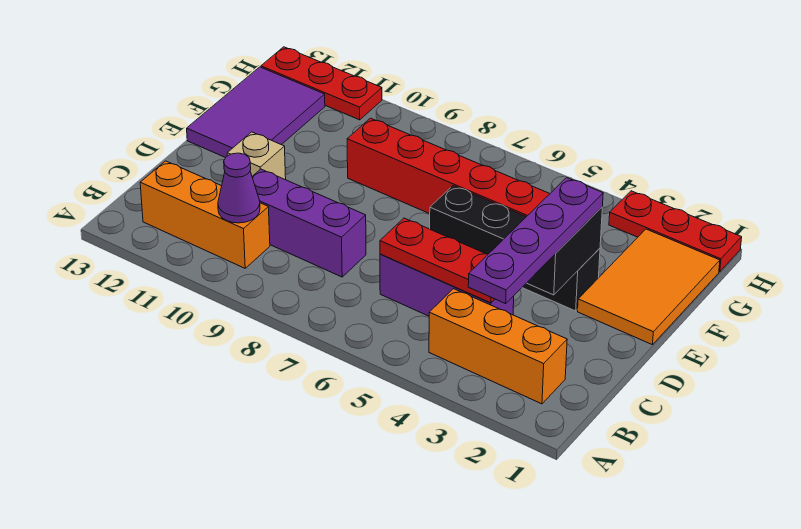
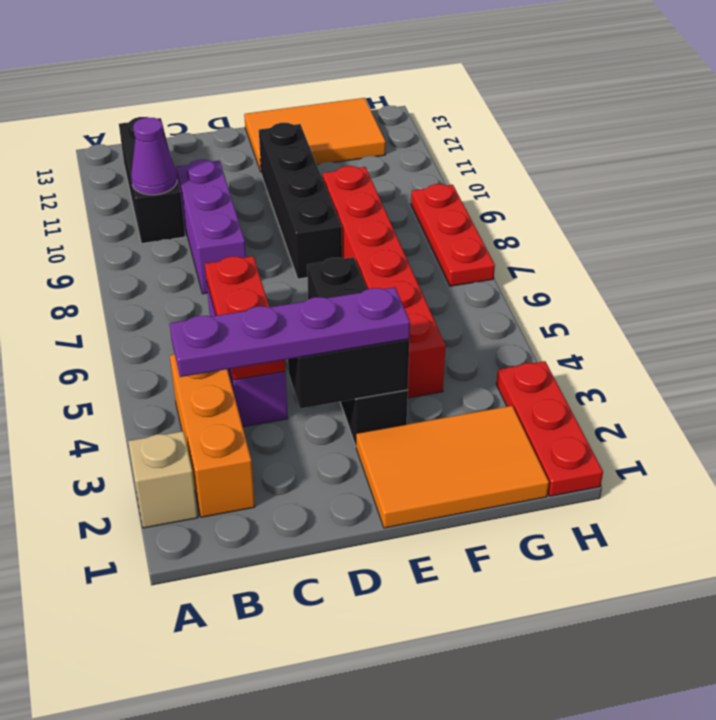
orange brick B10:B12 level 1 -> black brick B10:B12 level 1
tan brick D11 level 1 -> tan brick A2 level 1
none -> black brick E8:E11 level 1
purple tile E12:G13 level 1 -> orange tile E12:G13 level 1
red plate H11:H13 level 1 -> red plate H7:H9 level 1

